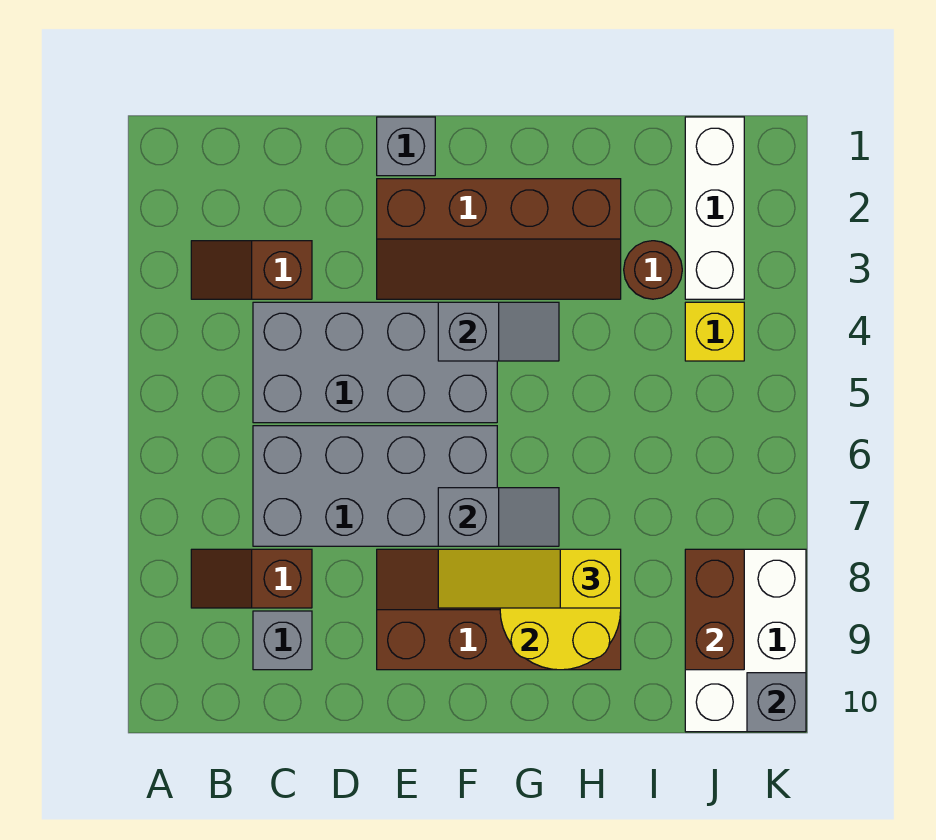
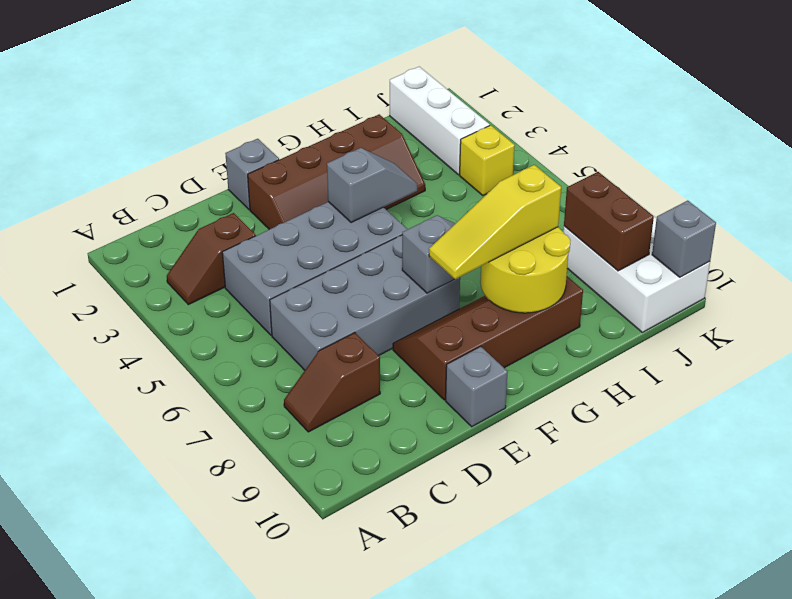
grey brick C9 level 1 -> grey brick E10 level 1
brown round brick I3 level 1 -> none

